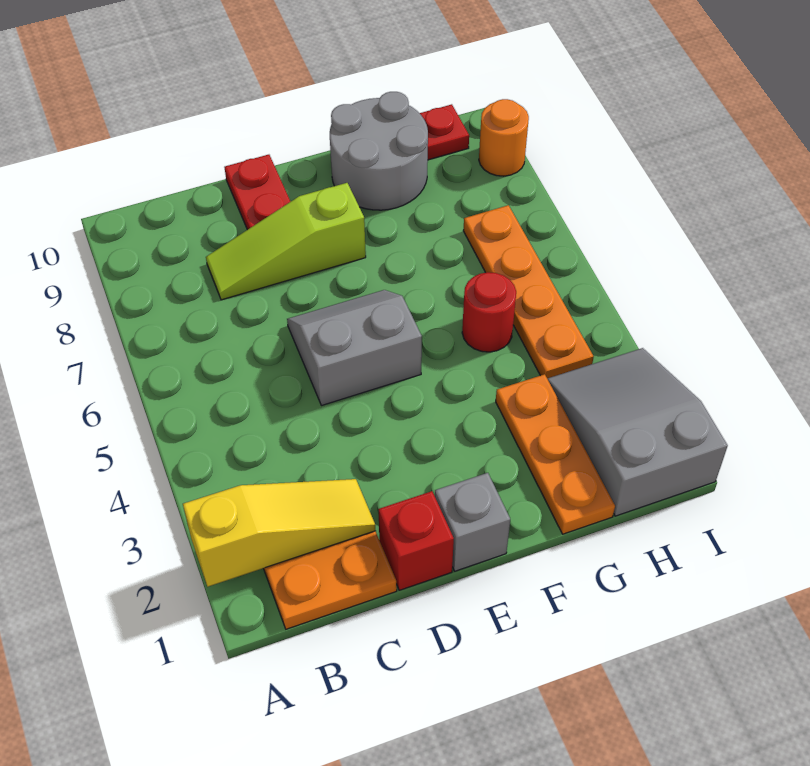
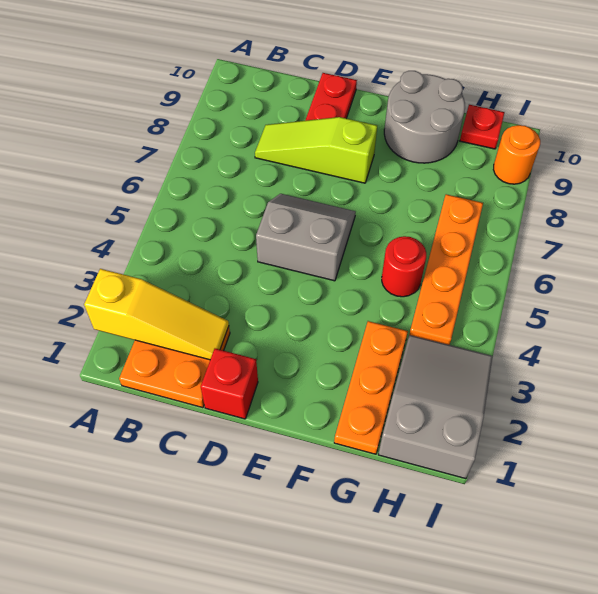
grey brick E1 level 1 -> none

